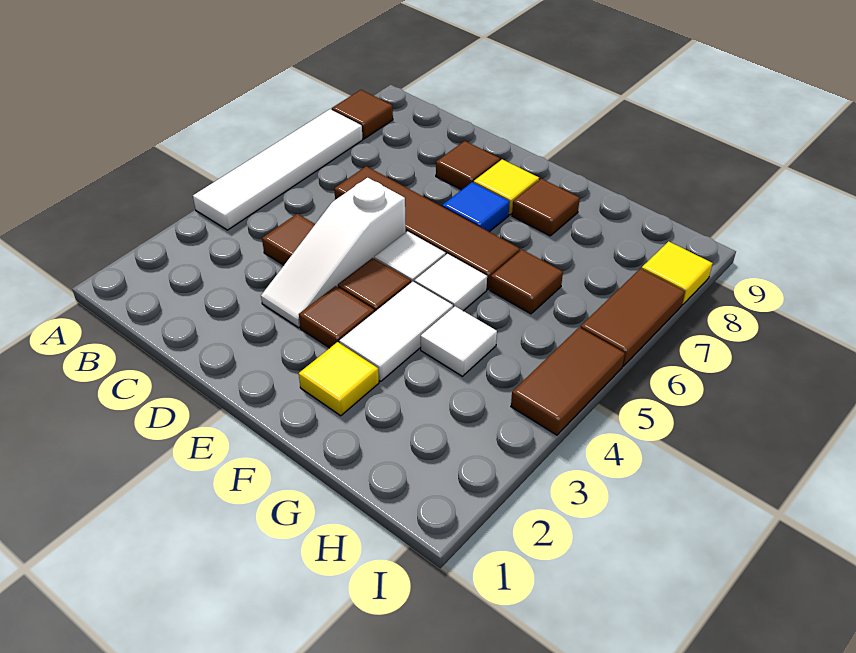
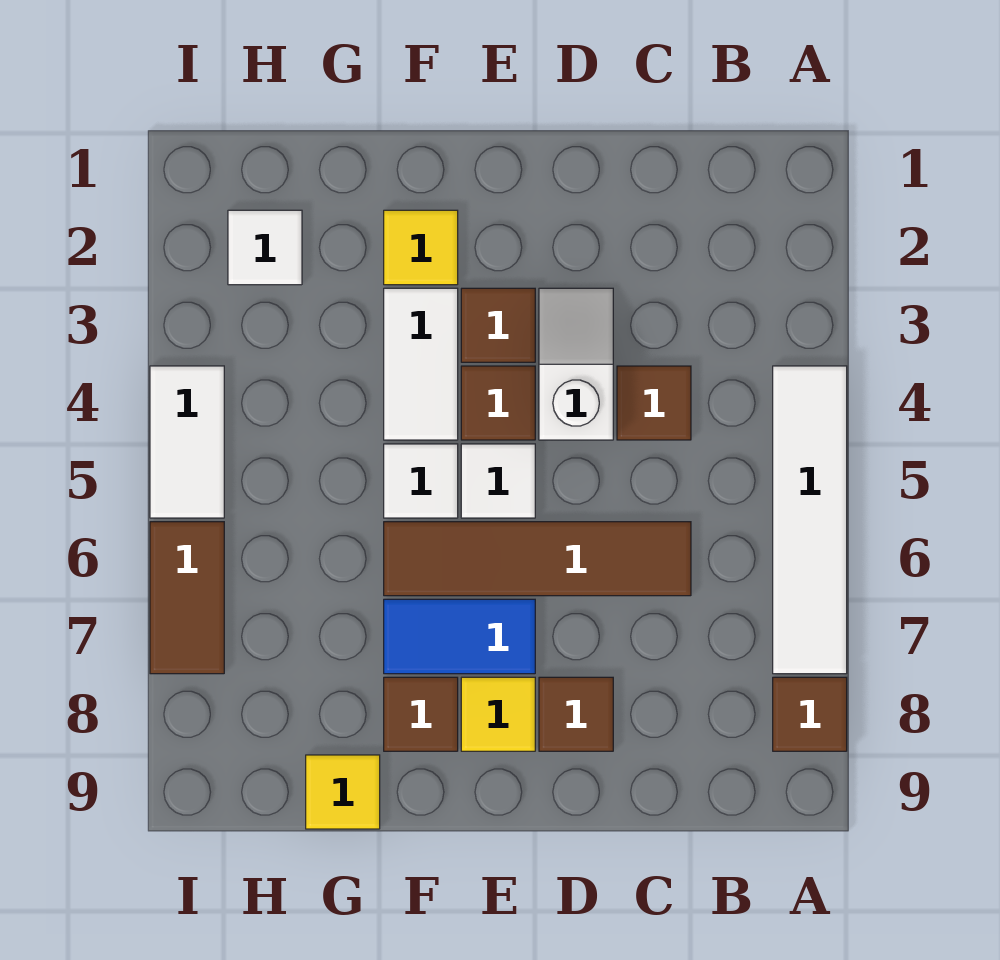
white slope D3:D5 level 1 top 5 -> white slope D3:D4 level 1 top 4
blue tile E7 level 1 -> blue tile E7:F7 level 1
white tile G4 level 1 -> white tile H2 level 1
brown tile G6 level 1 -> none
brown tile I4:I5 level 1 -> white tile I4:I5 level 1
yellow tile I8 level 1 -> yellow tile G9 level 1

